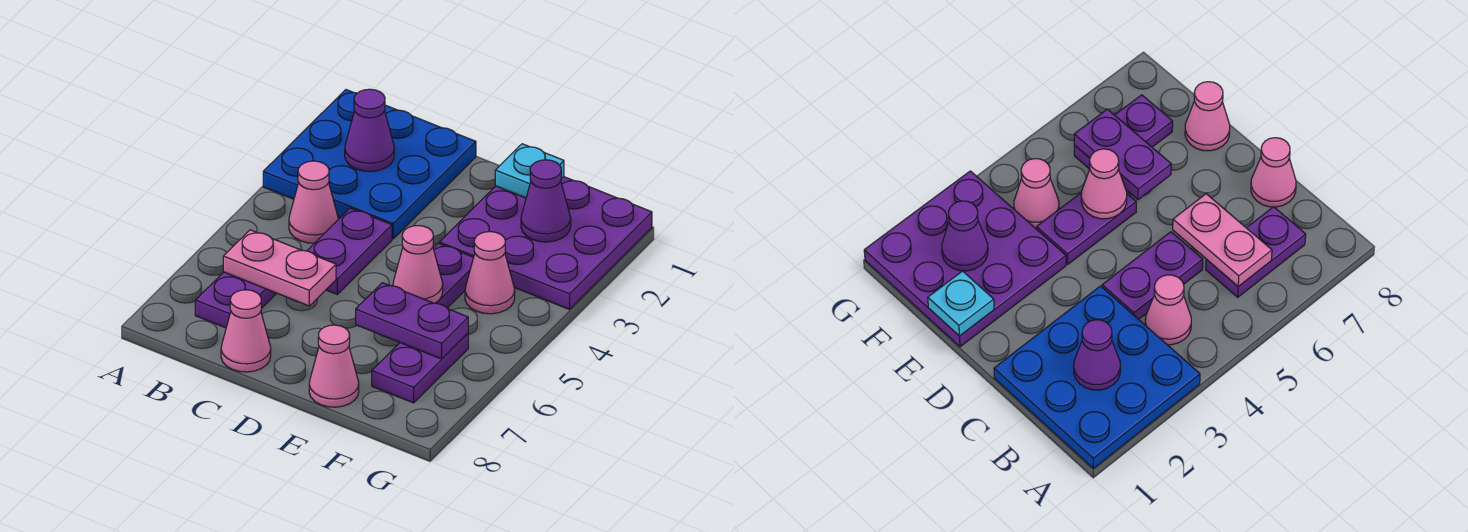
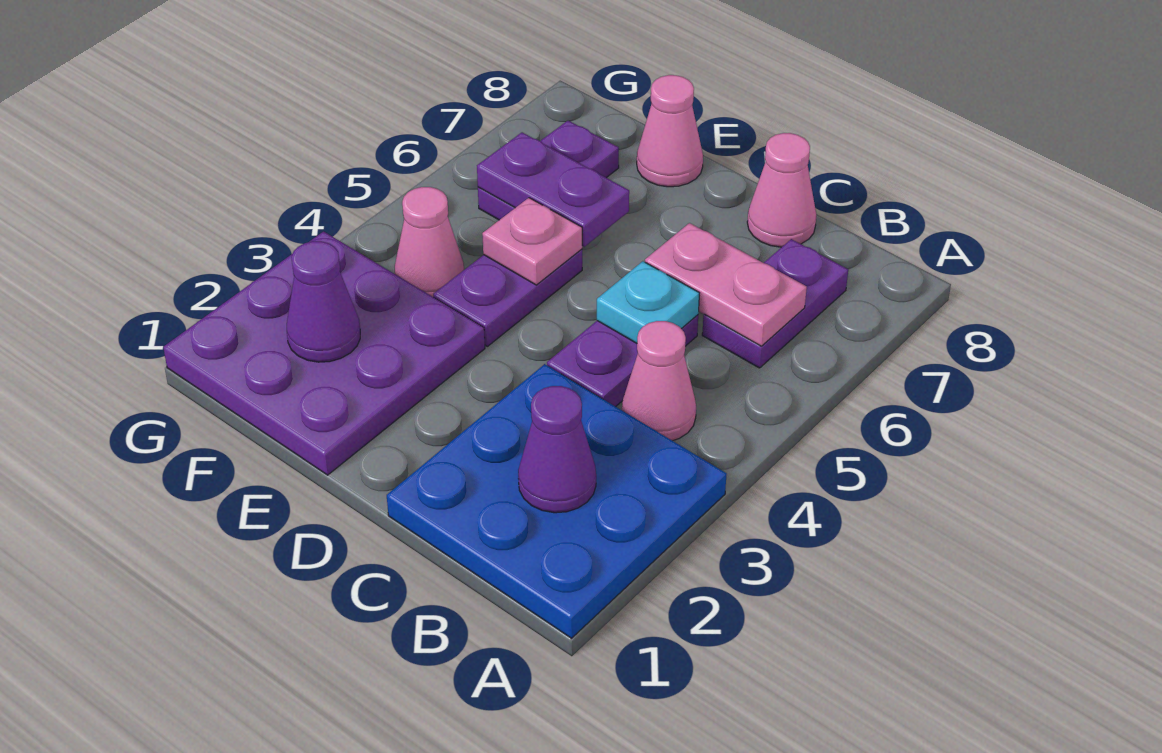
cyan plate E1 level 2 -> cyan plate C5 level 2
pink cone E5 level 2 -> pink plate E5 level 2

